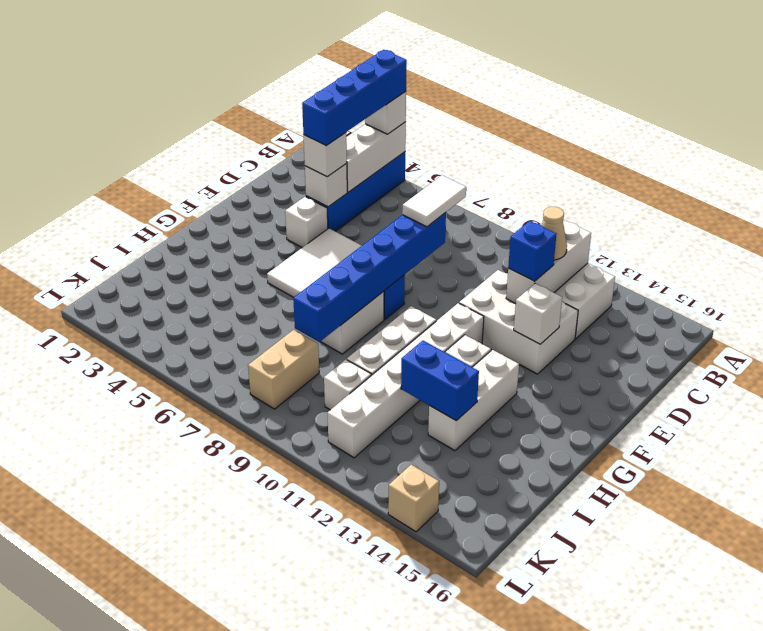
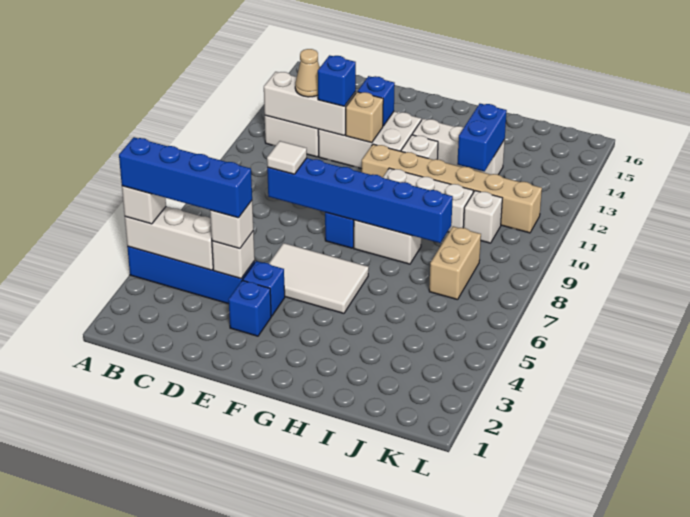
white tile C8:D8 level 3 -> white tile D8 level 3
white brick D11:E13 level 1 -> white brick D12:F13 level 1
none -> blue brick E3 level 1
white brick E4 level 1 -> blue brick E4 level 1
white brick E13 level 2 -> blue brick E13 level 2
white brick F11:K11 level 1 -> tan brick F11:K11 level 1
tan brick J8:K8 level 1 -> tan brick J7:J8 level 1
tan brick L14 level 1 -> tan brick E12 level 2

